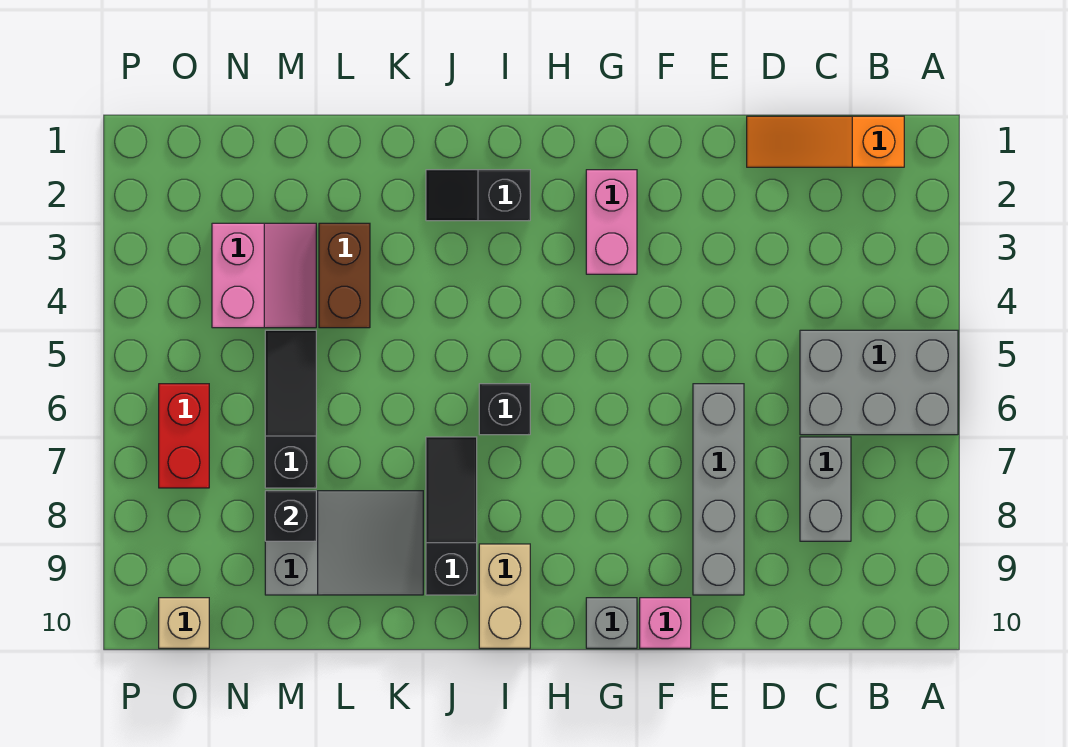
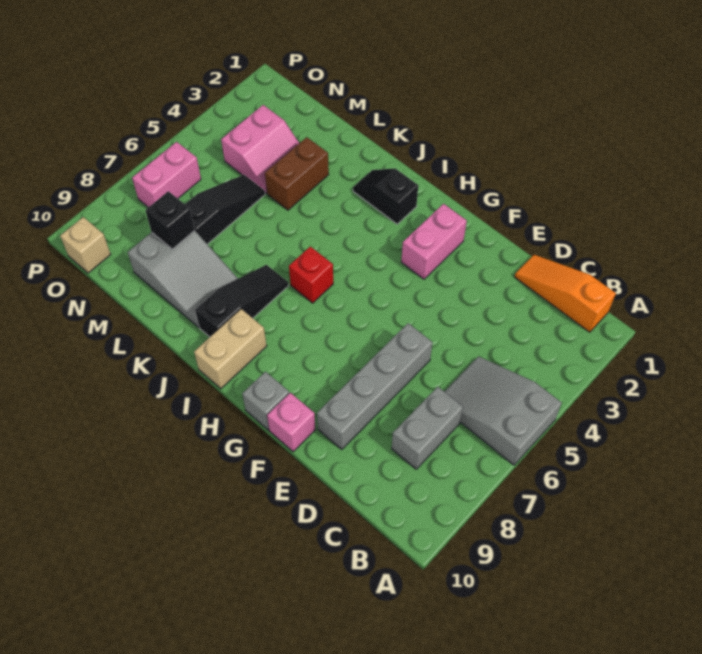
grey brick A5:C6 level 1 -> grey slope A5:C6 level 1 top A
black brick I6 level 1 -> red brick I6 level 1
red brick O6:O7 level 1 -> pink brick O6:O7 level 1

